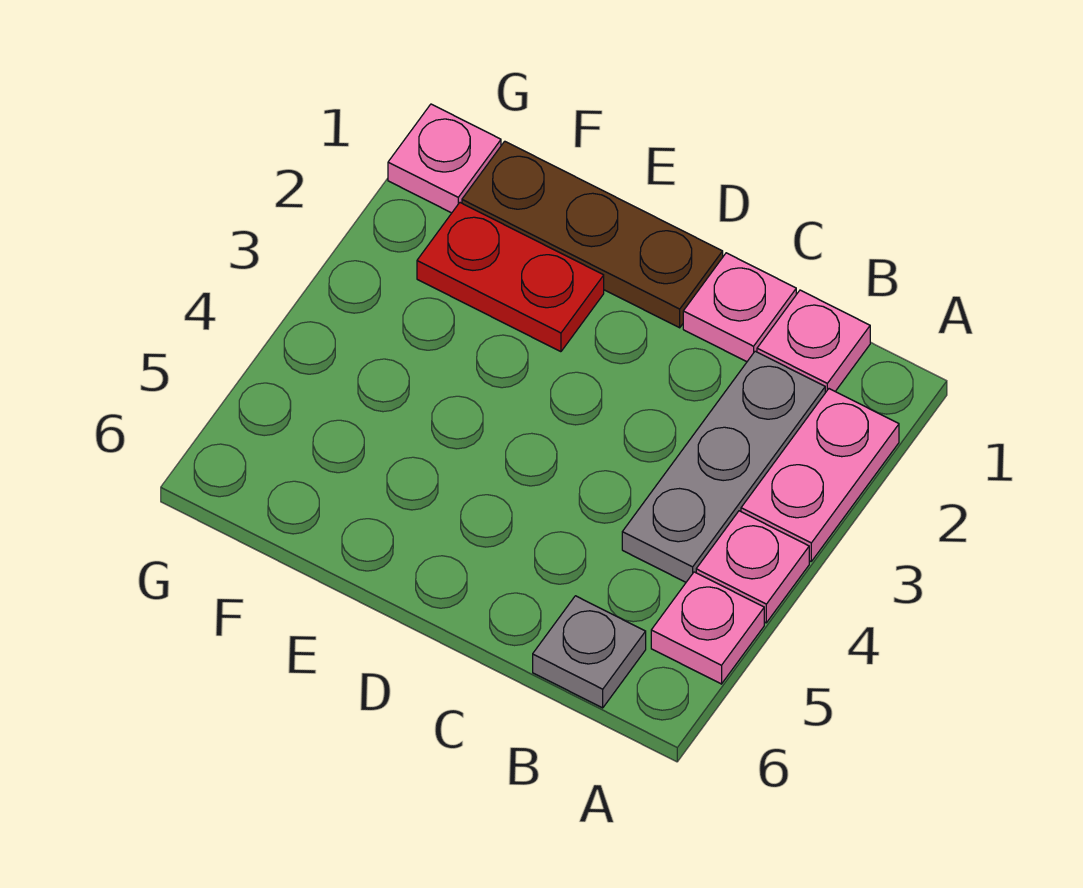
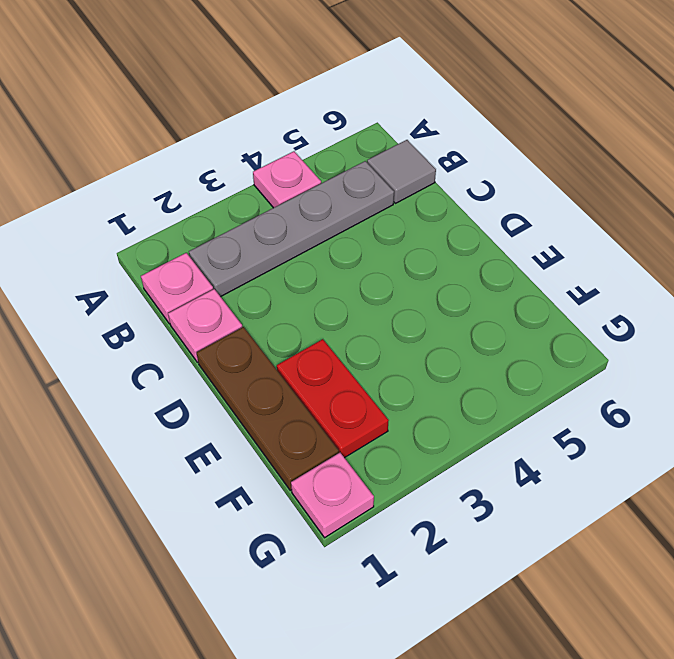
pink plate A2:A3 level 1 -> none
pink plate A5 level 1 -> none
grey plate B2:B4 level 1 -> grey plate B2:B5 level 1
grey plate B6 level 1 -> grey tile B6 level 1

